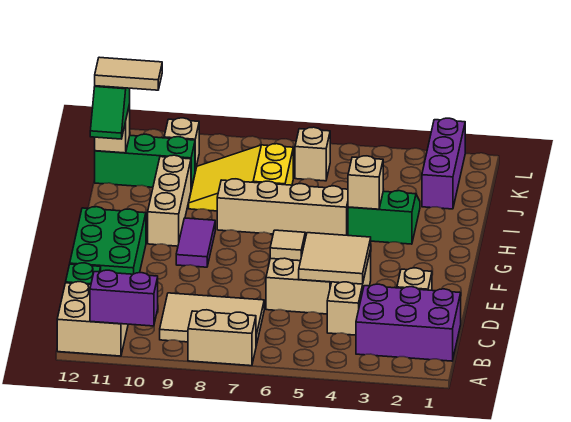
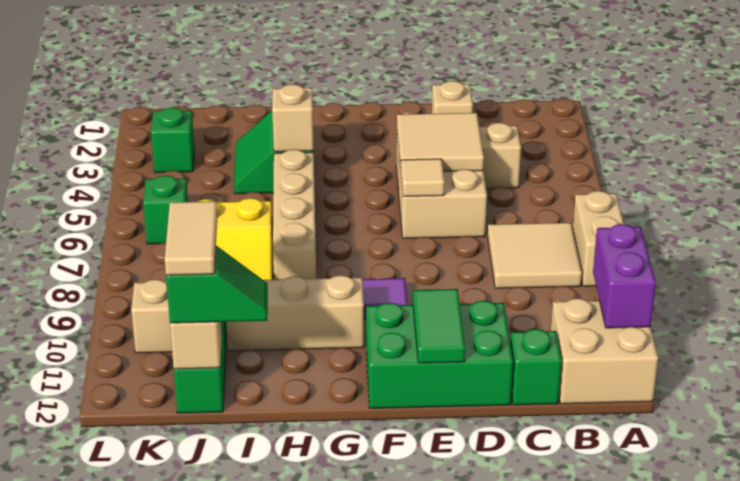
purple brick B1:C3 level 1 -> none
tan tile B7:C9 level 1 -> tan tile B7:C8 level 1
none -> green tile E11:E12 level 2
purple brick J2:L2 level 1 -> none
none -> green brick K3 level 1
tan brick K6 level 1 -> green brick K6 level 1

